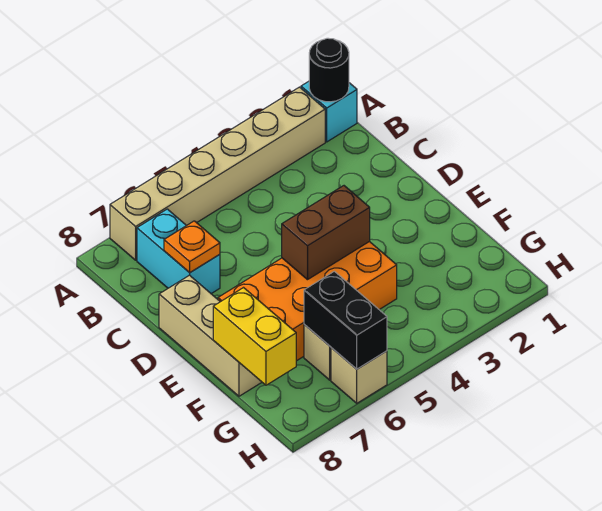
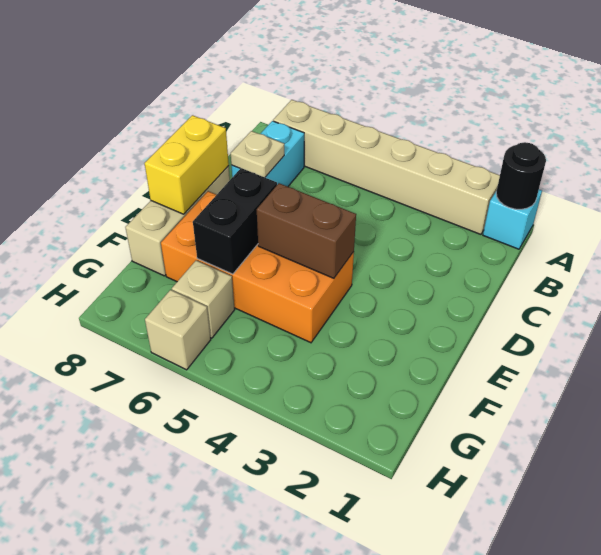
orange plate C7 level 2 -> tan plate C7 level 2
yellow brick F8:G8 level 2 -> yellow brick D8:E8 level 2
black brick G6:H6 level 2 -> black brick E6:F6 level 2

